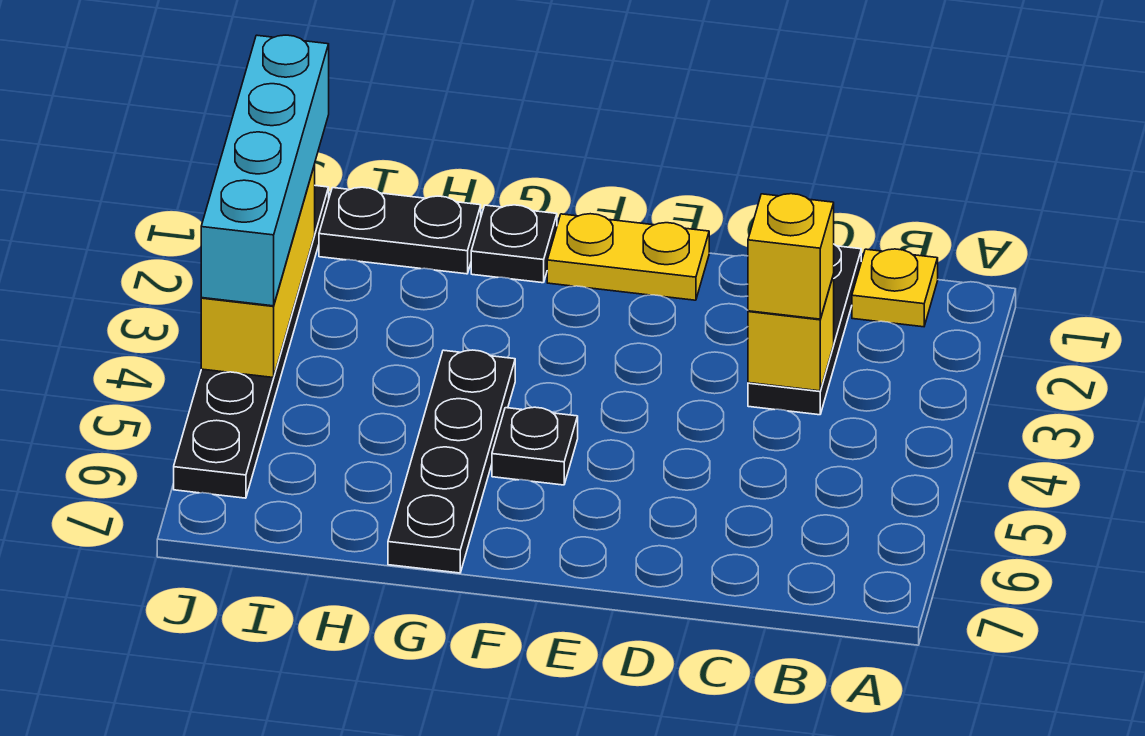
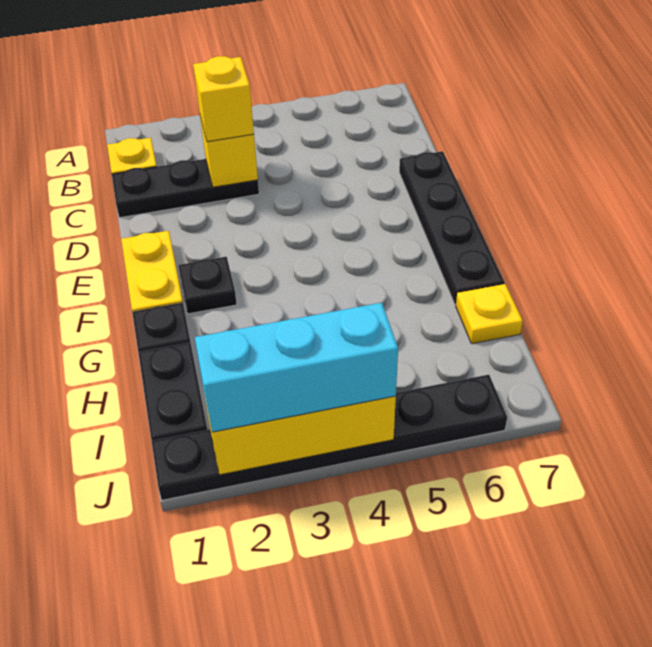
black plate F5 level 1 -> black plate F2 level 1
black plate G4:G7 level 1 -> black plate D7:G7 level 1
none -> yellow plate H7 level 1
cyan brick J1:J4 level 3 -> cyan brick J2:J4 level 3

